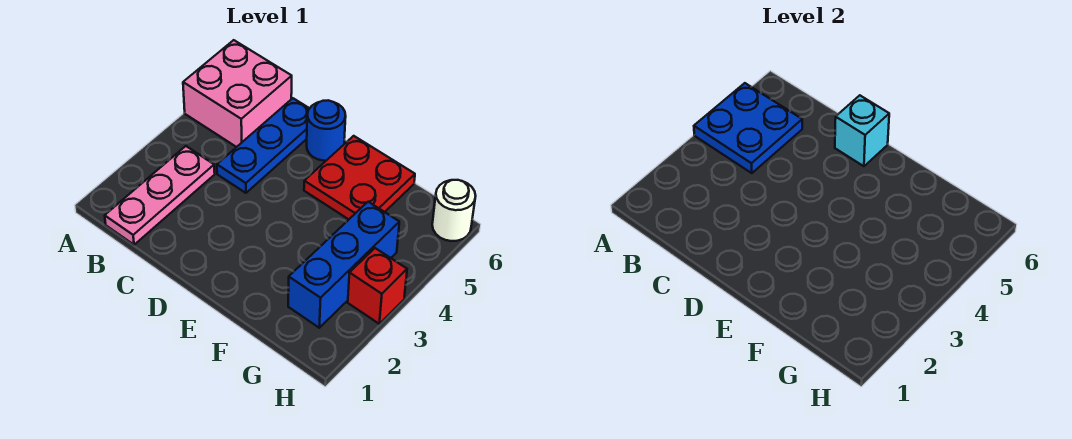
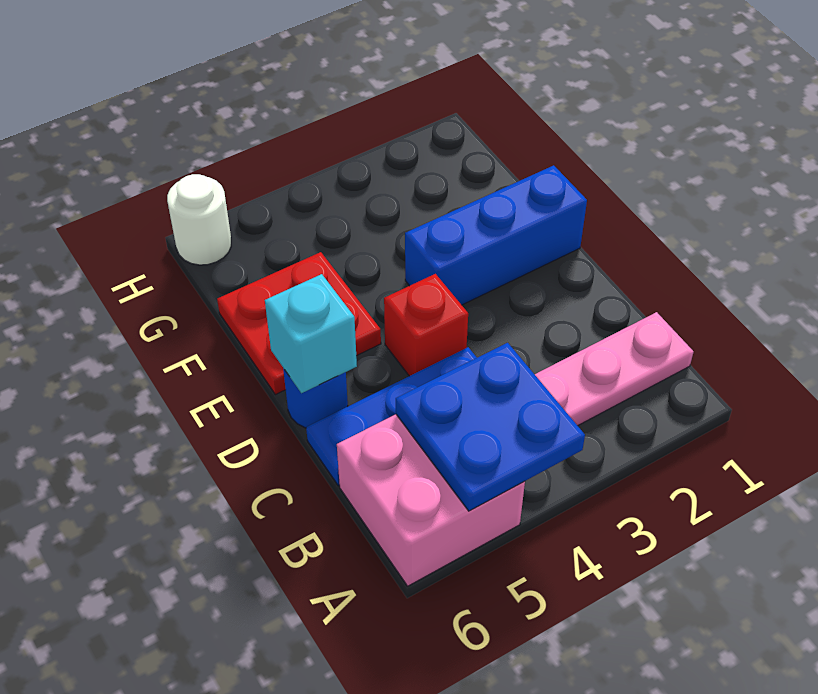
blue brick G2:G4 level 1 -> blue brick E1:E3 level 1
red brick H3 level 1 -> red brick D4 level 1

